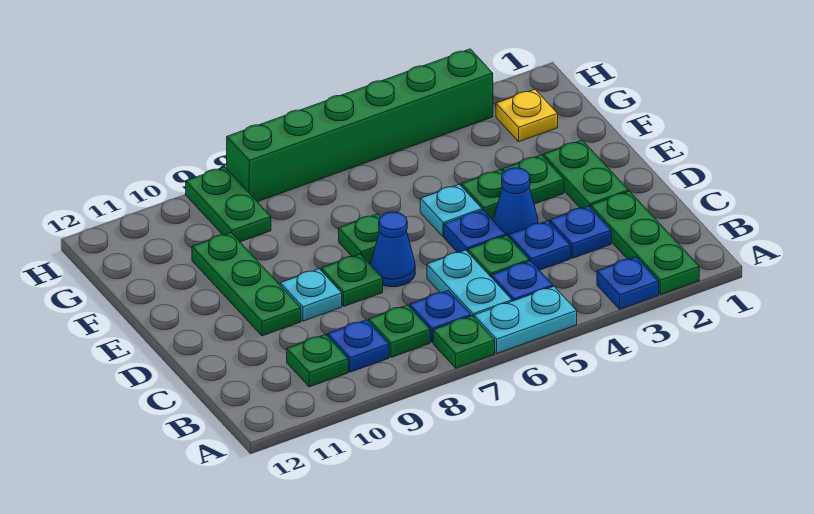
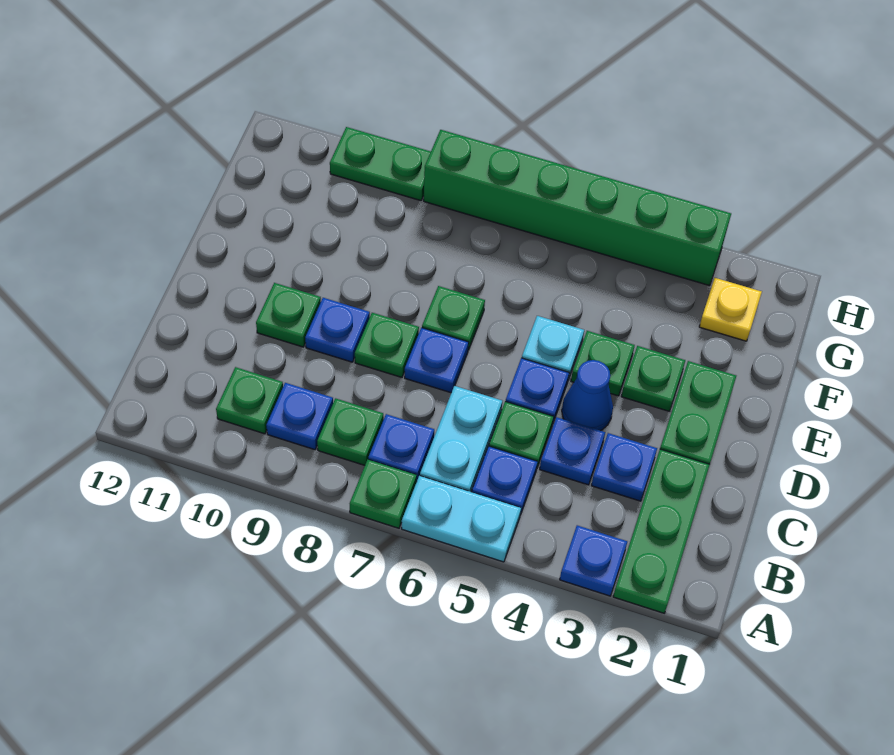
blue cone D7 level 1 -> blue plate D7 level 1
cyan plate D9 level 1 -> blue plate D9 level 1
green plate D10:F10 level 1 -> green plate D10 level 1
green plate G9:H9 level 1 -> green plate H9:H10 level 1

